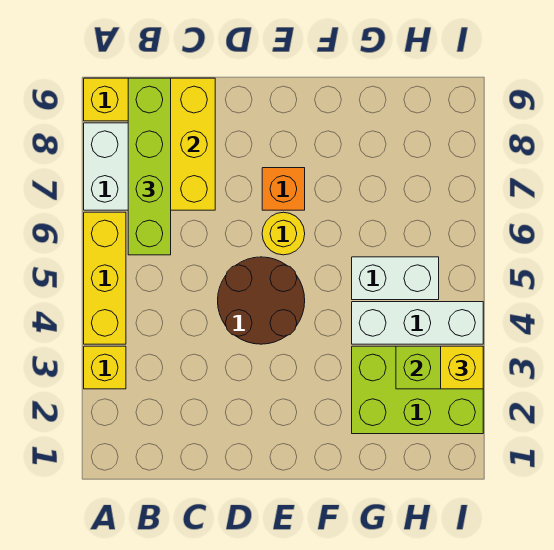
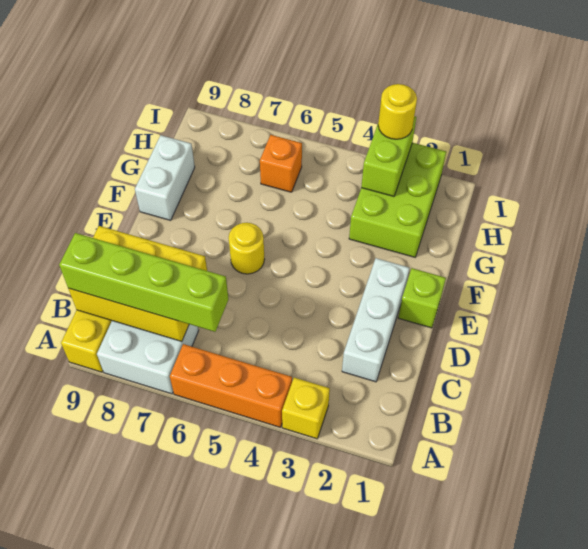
yellow brick A4:A6 level 1 -> orange brick A4:A6 level 1
brown round brick D4:E5 level 1 -> none
none -> lime brick E1 level 1
orange brick E7 level 1 -> orange brick H6 level 1
white brick G4:I4 level 1 -> white brick C2:E2 level 1
white brick G5:H5 level 1 -> white brick F9:G9 level 1
yellow brick I3 level 3 -> yellow round brick I3 level 3

